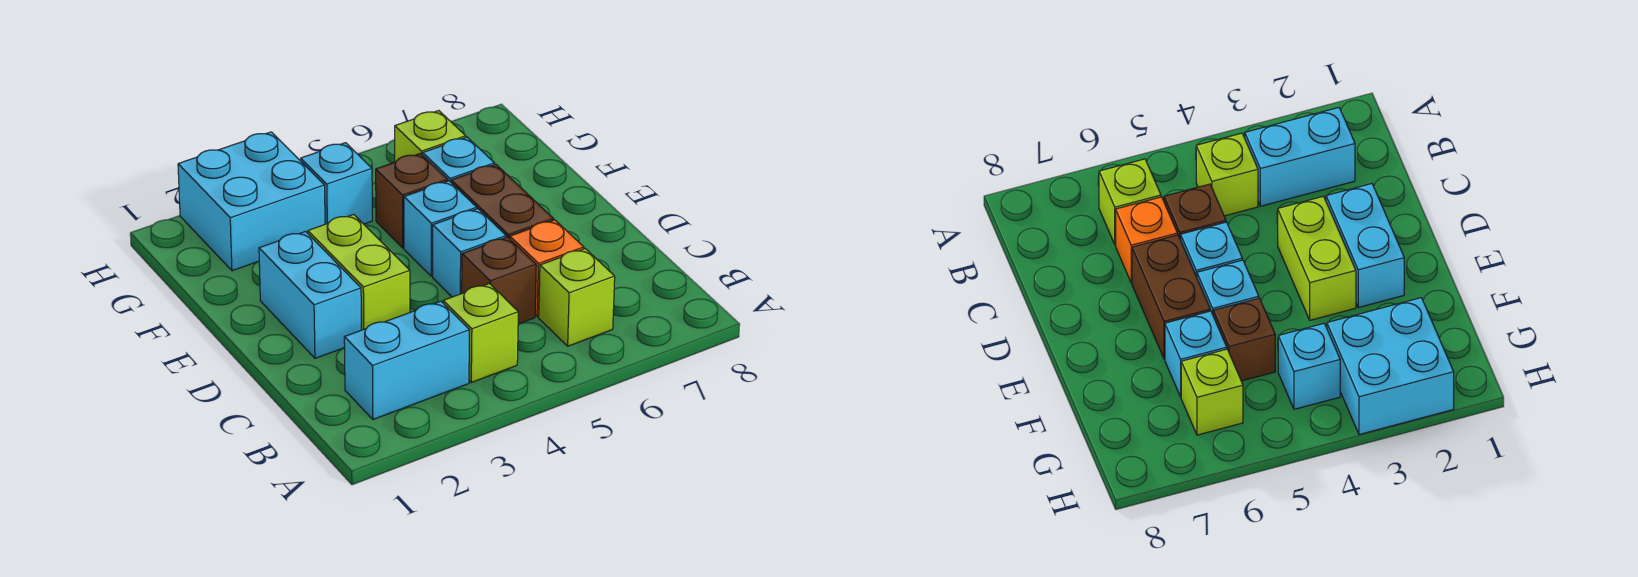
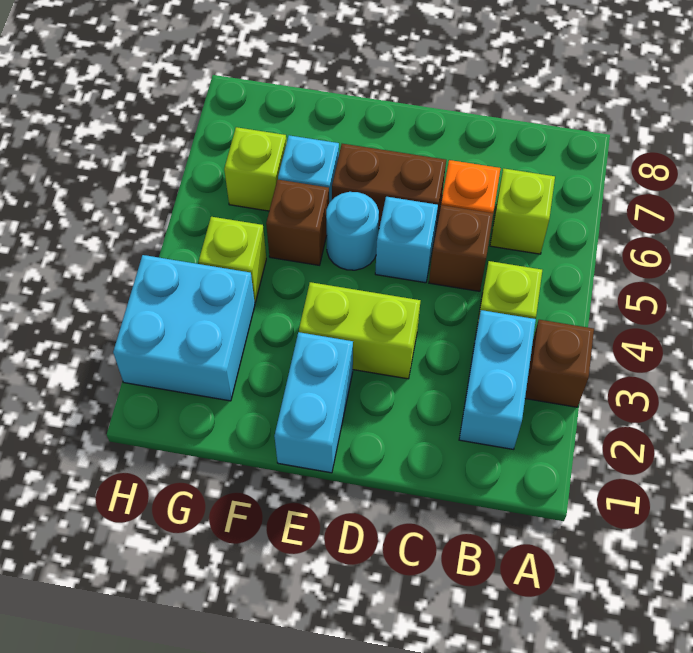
none -> brown brick A3 level 1
cyan brick D2:E2 level 1 -> cyan brick E1:E2 level 1
cyan brick E5 level 1 -> cyan round brick E5 level 1
cyan brick G4 level 1 -> lime brick G4 level 1

